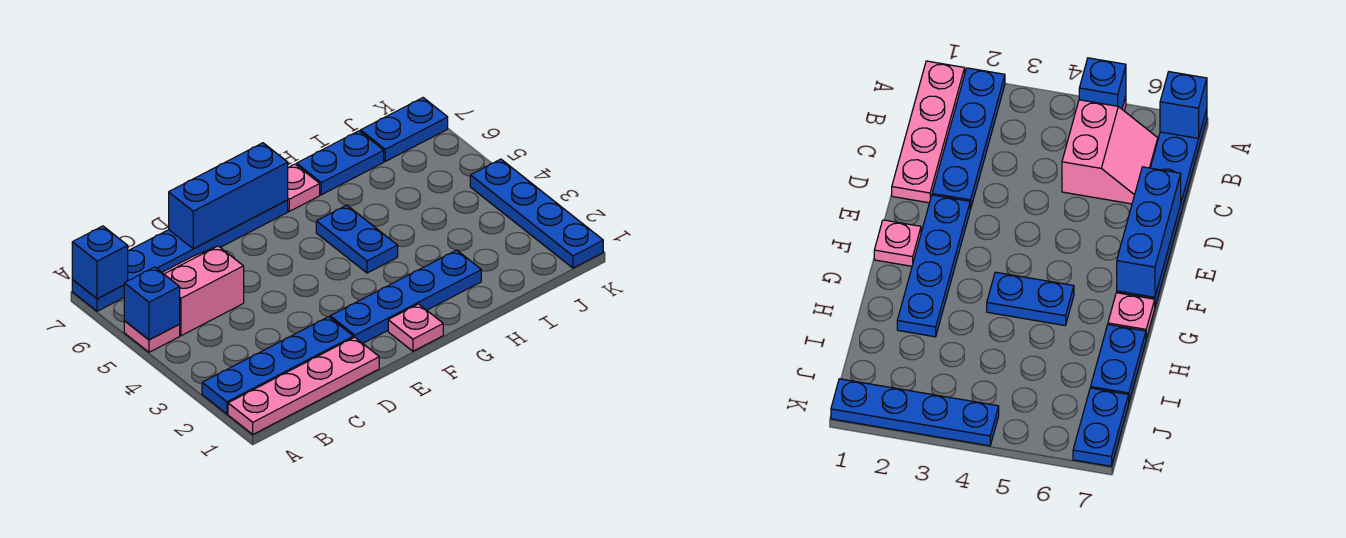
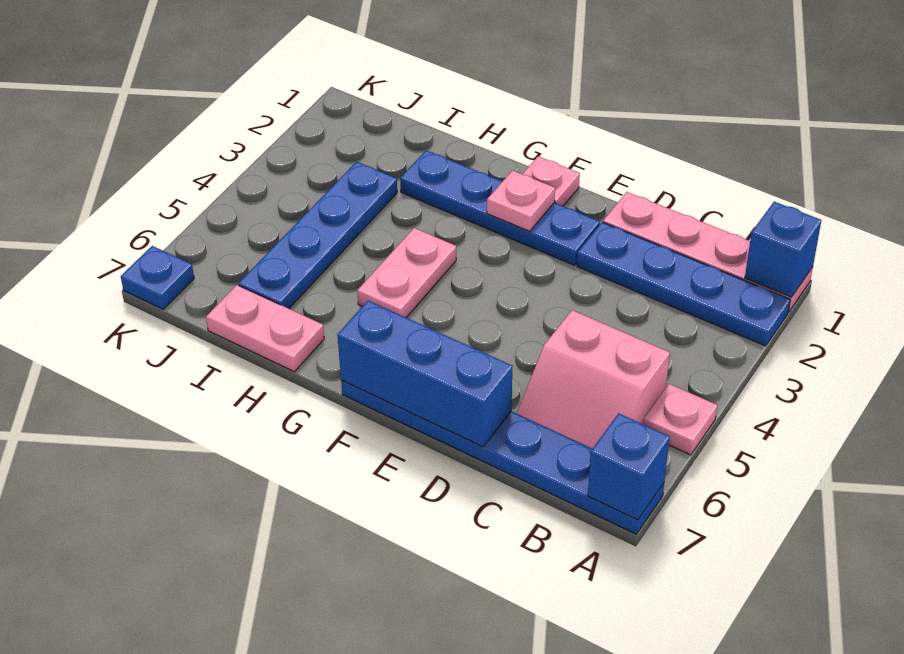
blue brick A5 level 2 -> blue brick A1 level 2
blue plate G4:G5 level 1 -> pink plate G4:G5 level 1
pink plate G7 level 1 -> pink plate F2 level 2
blue plate H7:I7 level 1 -> pink plate H7:I7 level 1
blue plate J7:K7 level 1 -> blue plate K7 level 1
blue plate K1:K4 level 1 -> blue plate I3:I6 level 1

